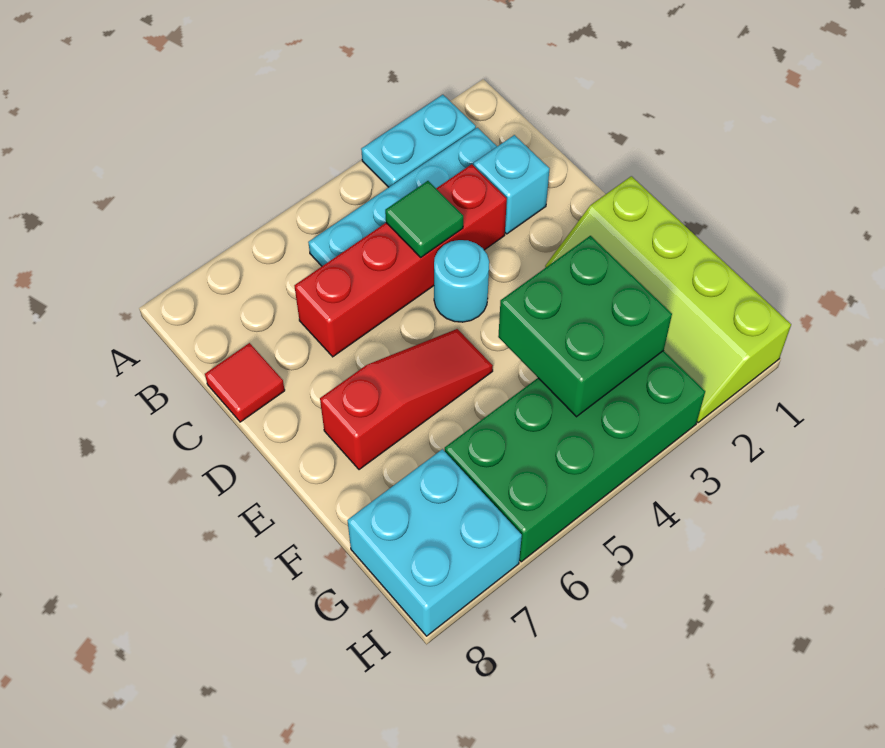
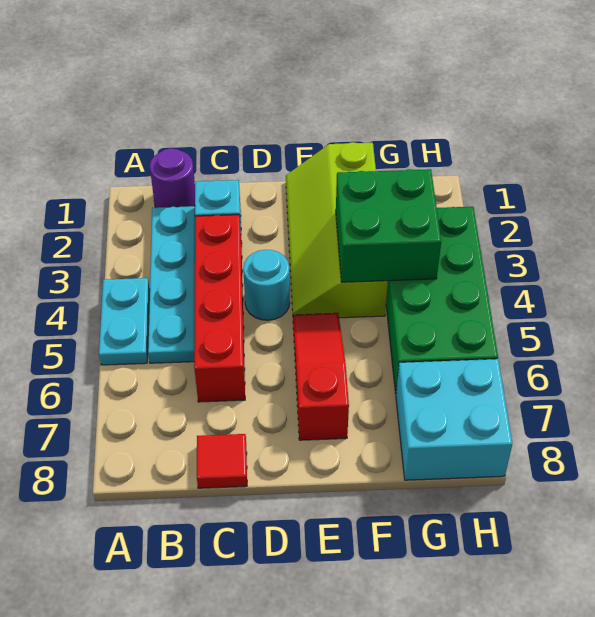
cyan plate A2:A3 level 1 -> cyan plate A4:A5 level 1
none -> purple round brick B1 level 1
green tile C4 level 2 -> none
lime slope E1:H2 level 1 top 1 -> lime slope E1:F4 level 1 top F

